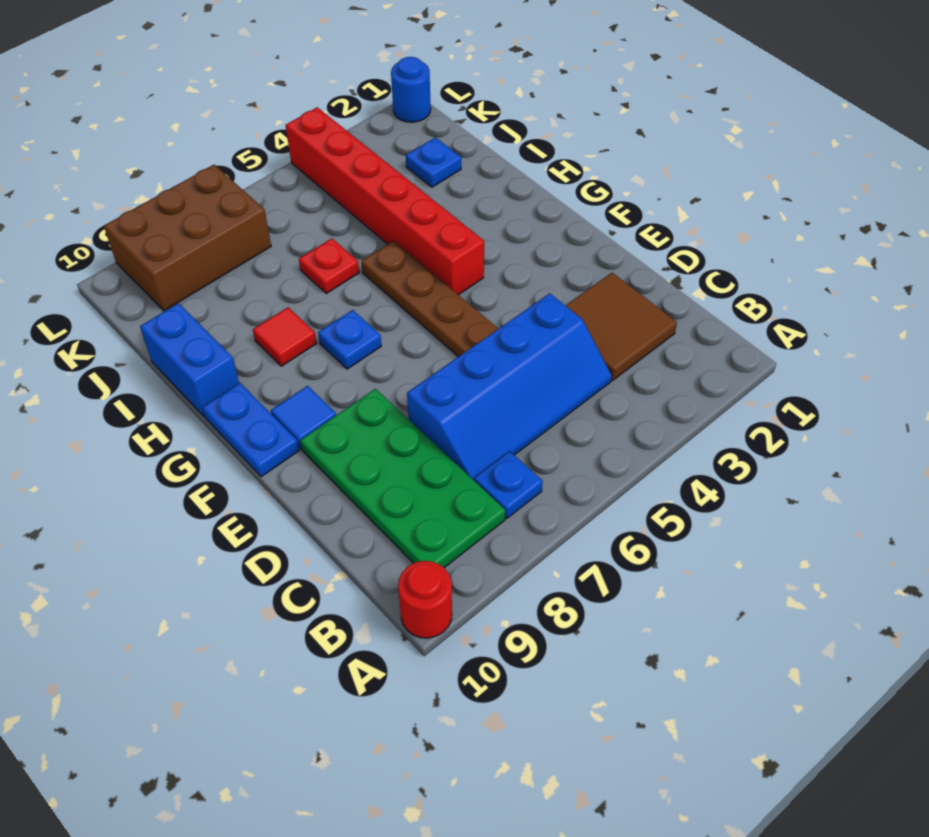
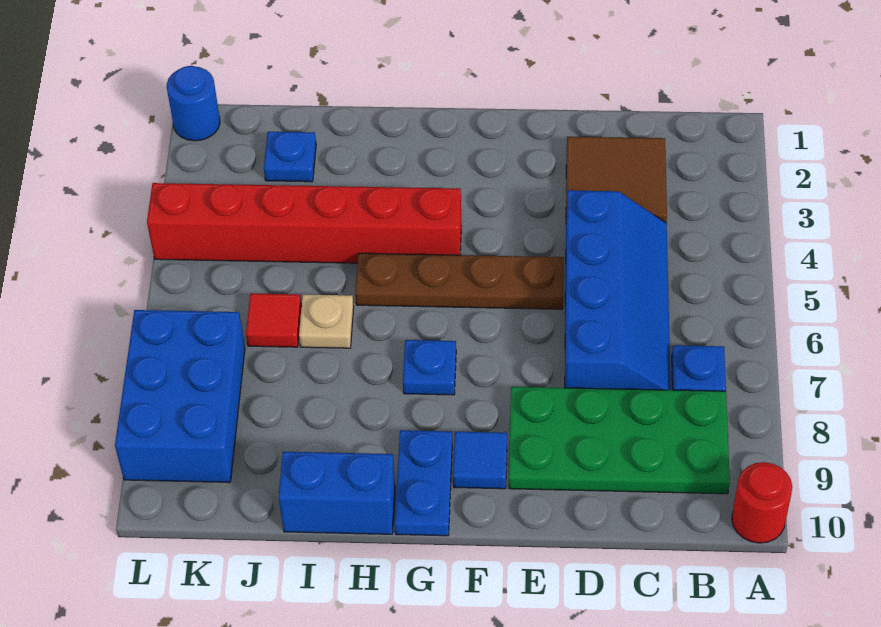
blue plate F10:G10 level 1 -> blue plate G9:G10 level 1
red tile H8 level 1 -> red tile J6 level 1
red plate I6 level 1 -> tan plate I6 level 1
brown brick K7:L9 level 1 -> blue brick K7:L9 level 1

